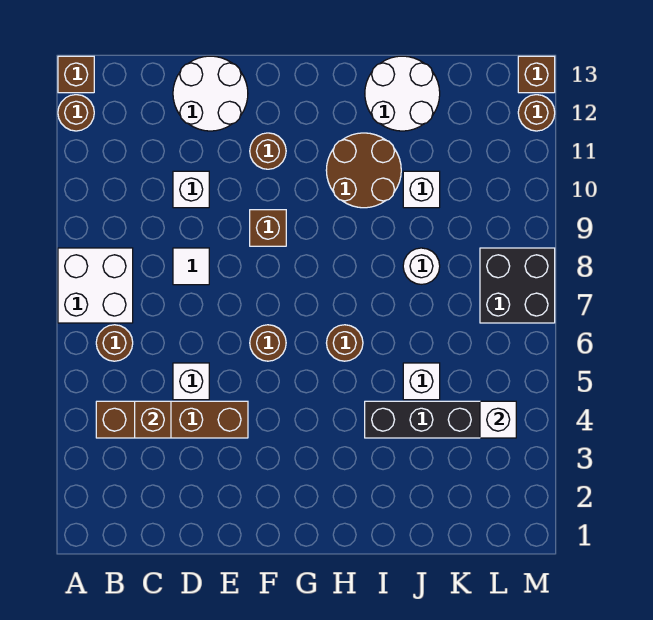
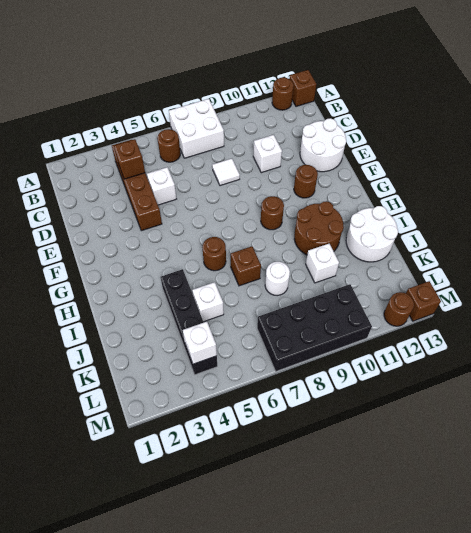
brown round brick F6 level 1 -> brown round brick G9 level 1
brown brick F9 level 1 -> brown brick I7 level 1
black brick L7:M8 level 1 -> black brick L7:M10 level 1

